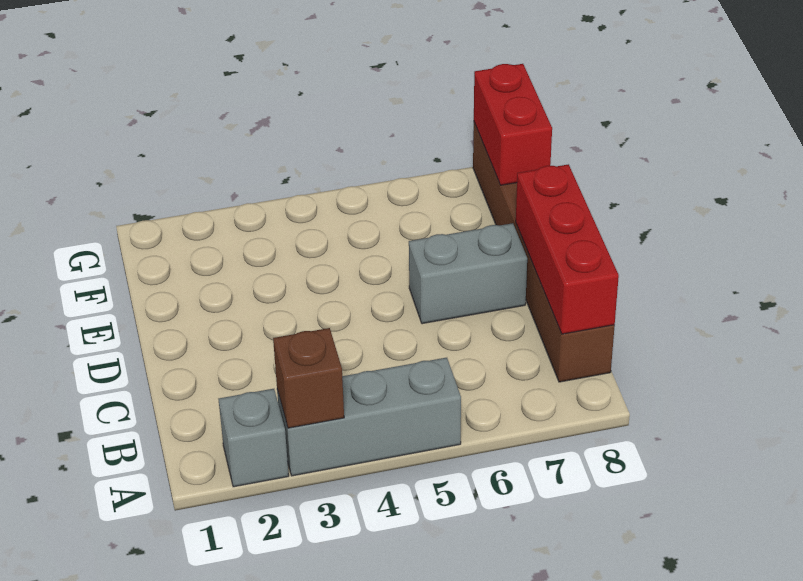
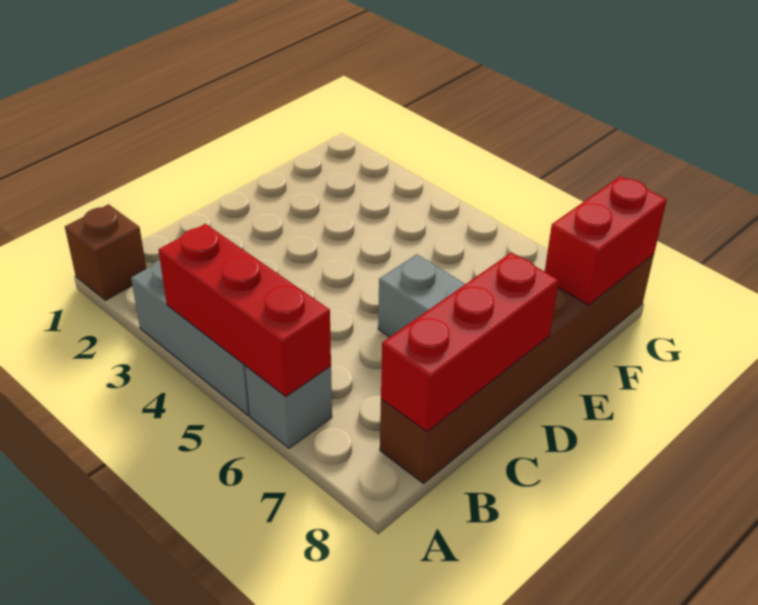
grey brick A2 level 1 -> grey brick A6 level 1
brown brick A3 level 2 -> brown brick A1 level 1
none -> red brick A4:A6 level 2

